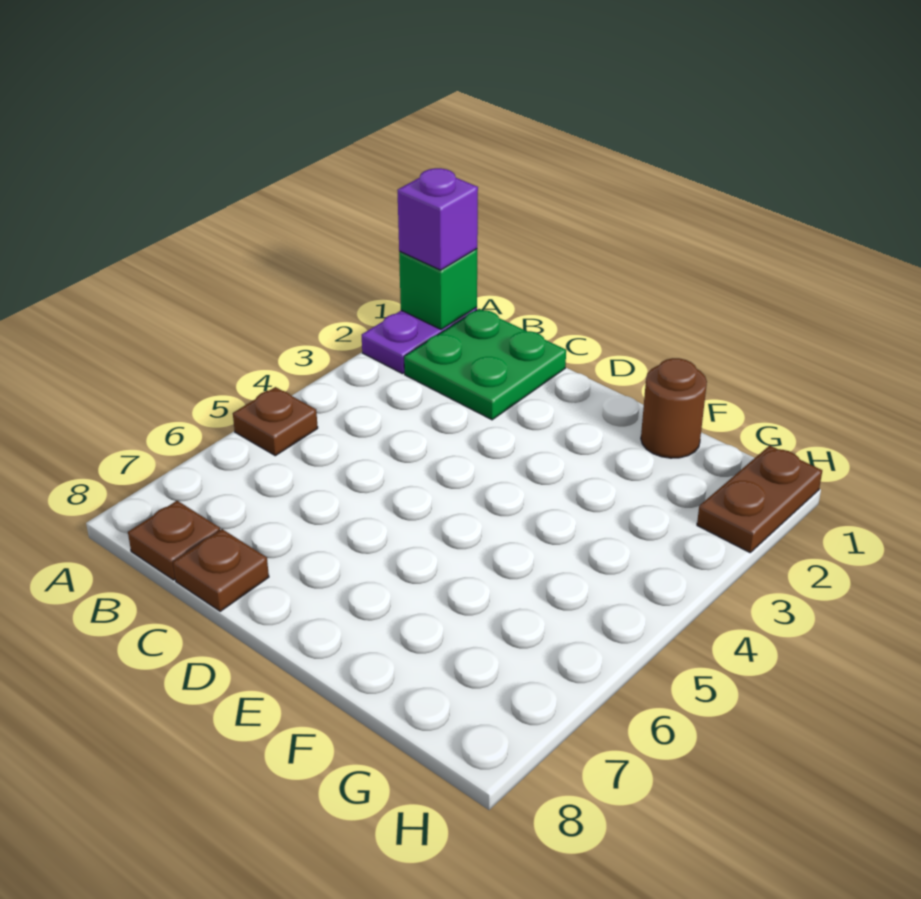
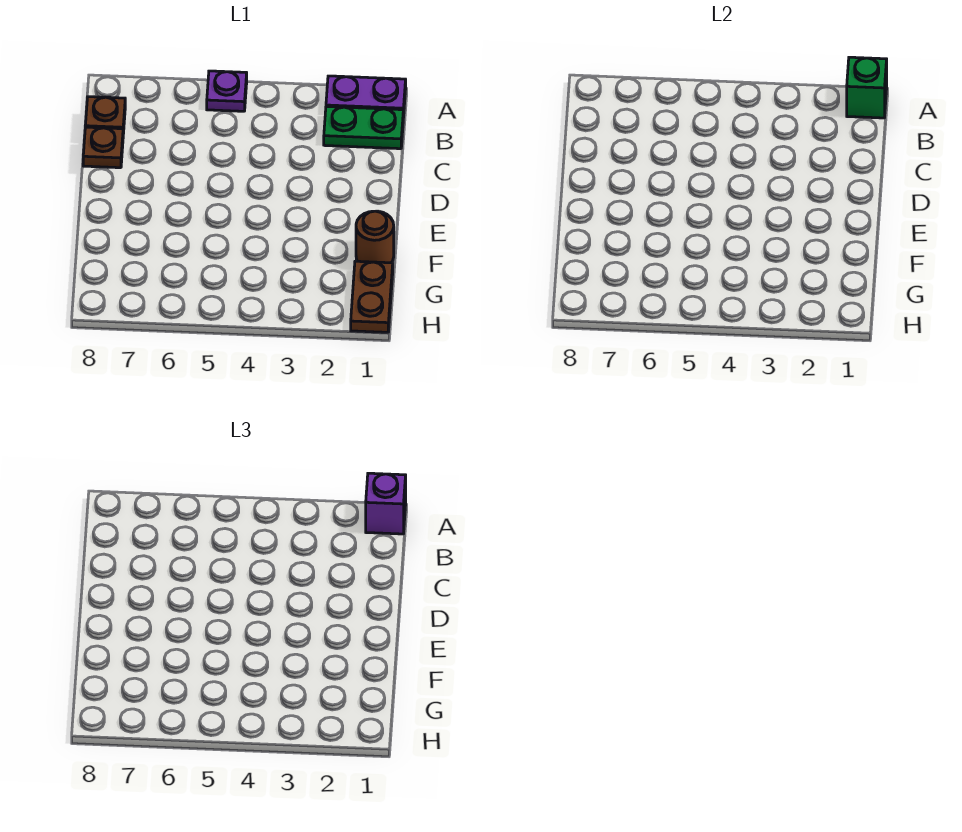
brown plate A5 level 1 -> purple plate A5 level 1
green plate B1:C2 level 1 -> green plate B1:B2 level 1
brown plate H1:H2 level 1 -> brown plate G1:H1 level 1

